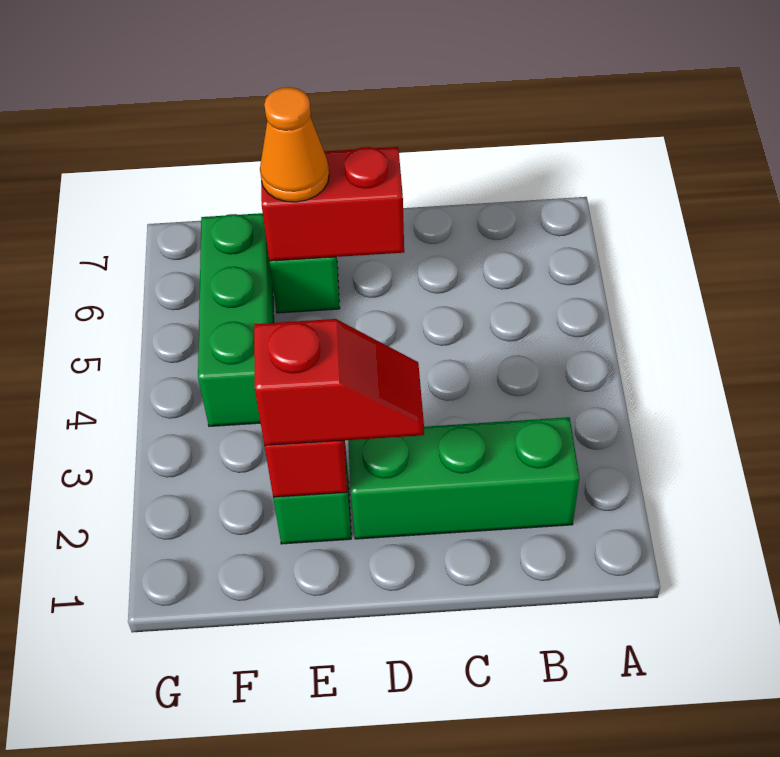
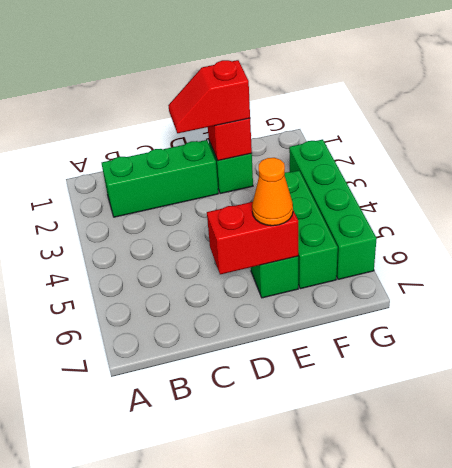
none -> green brick G3:G6 level 1

